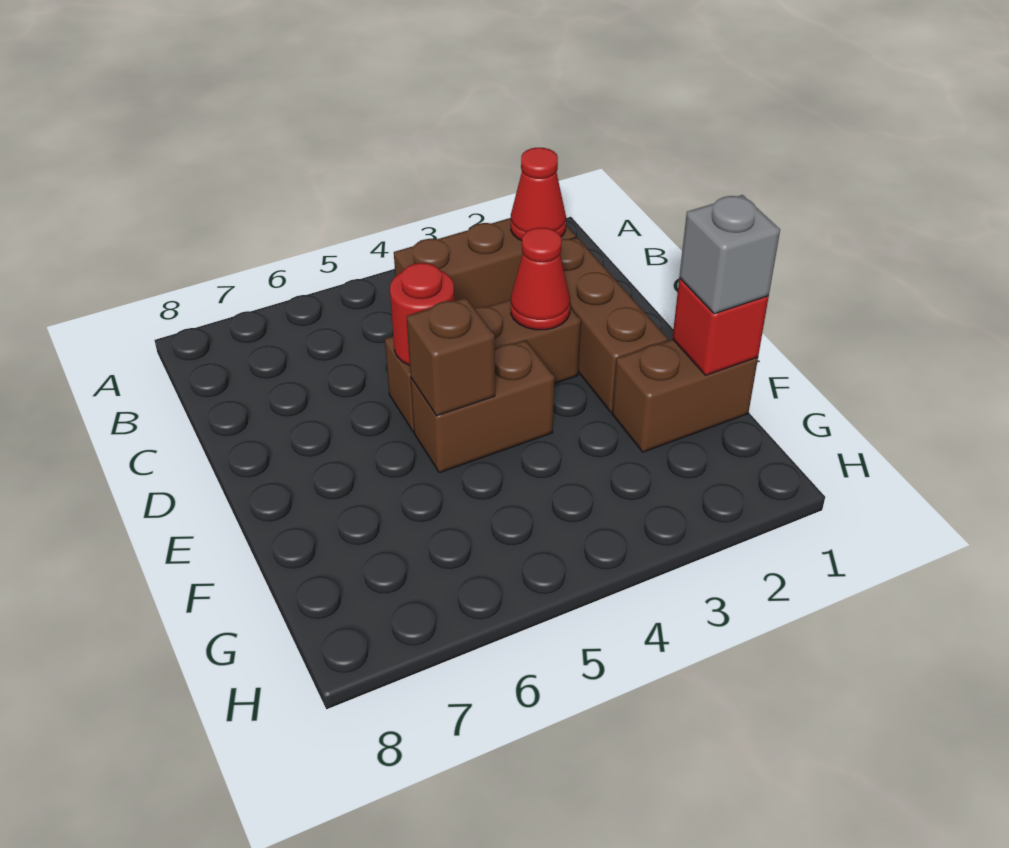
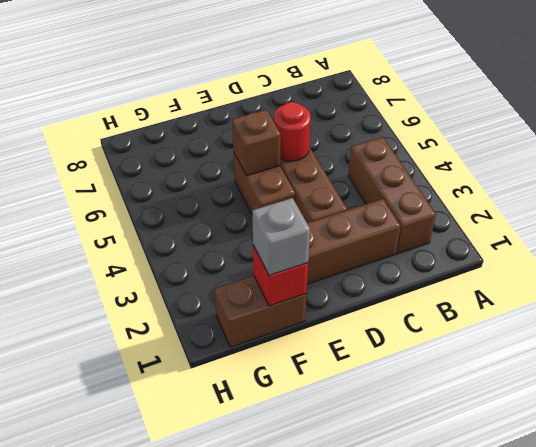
red cone B2 level 2 -> none
red cone D3 level 2 -> none
brown brick F1:F2 level 1 -> brown brick F1:G1 level 1

